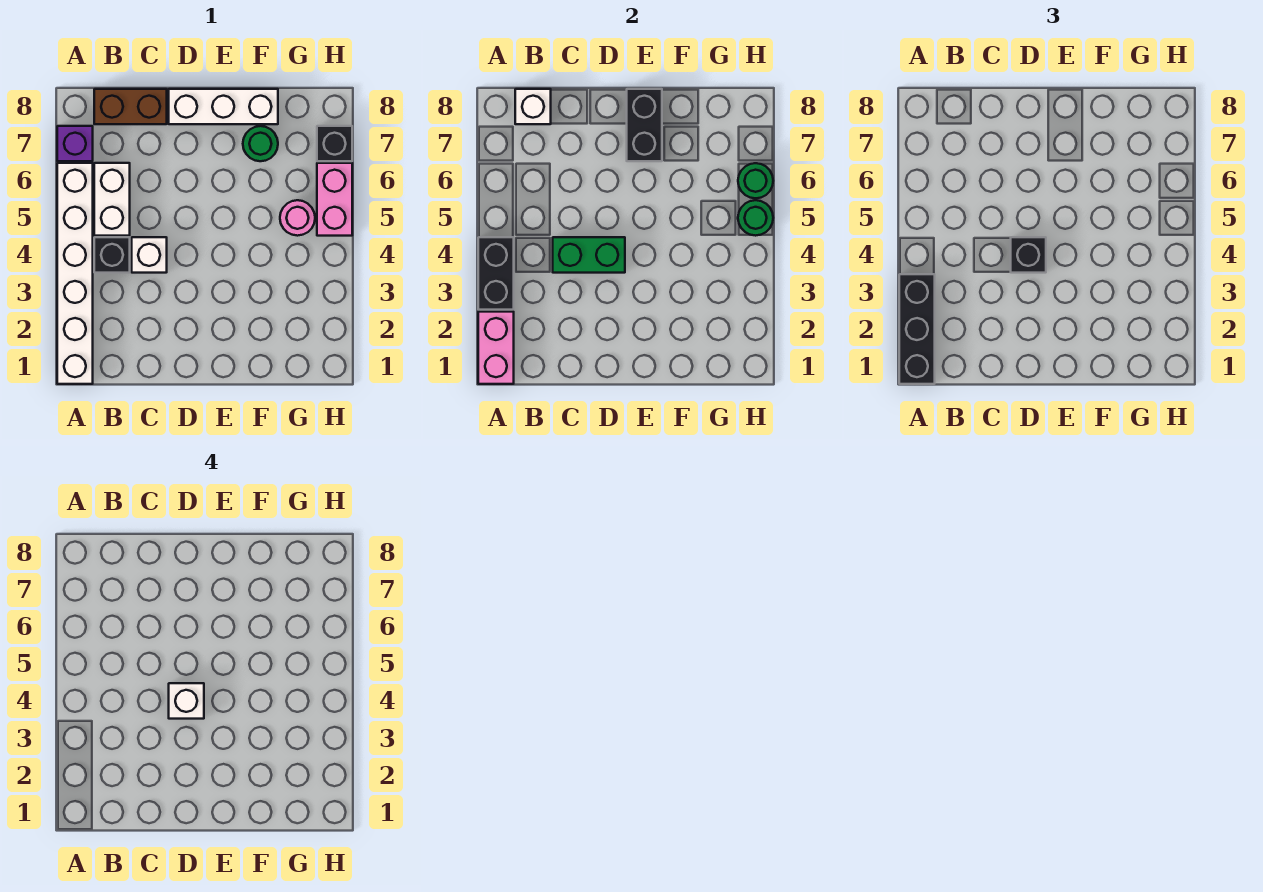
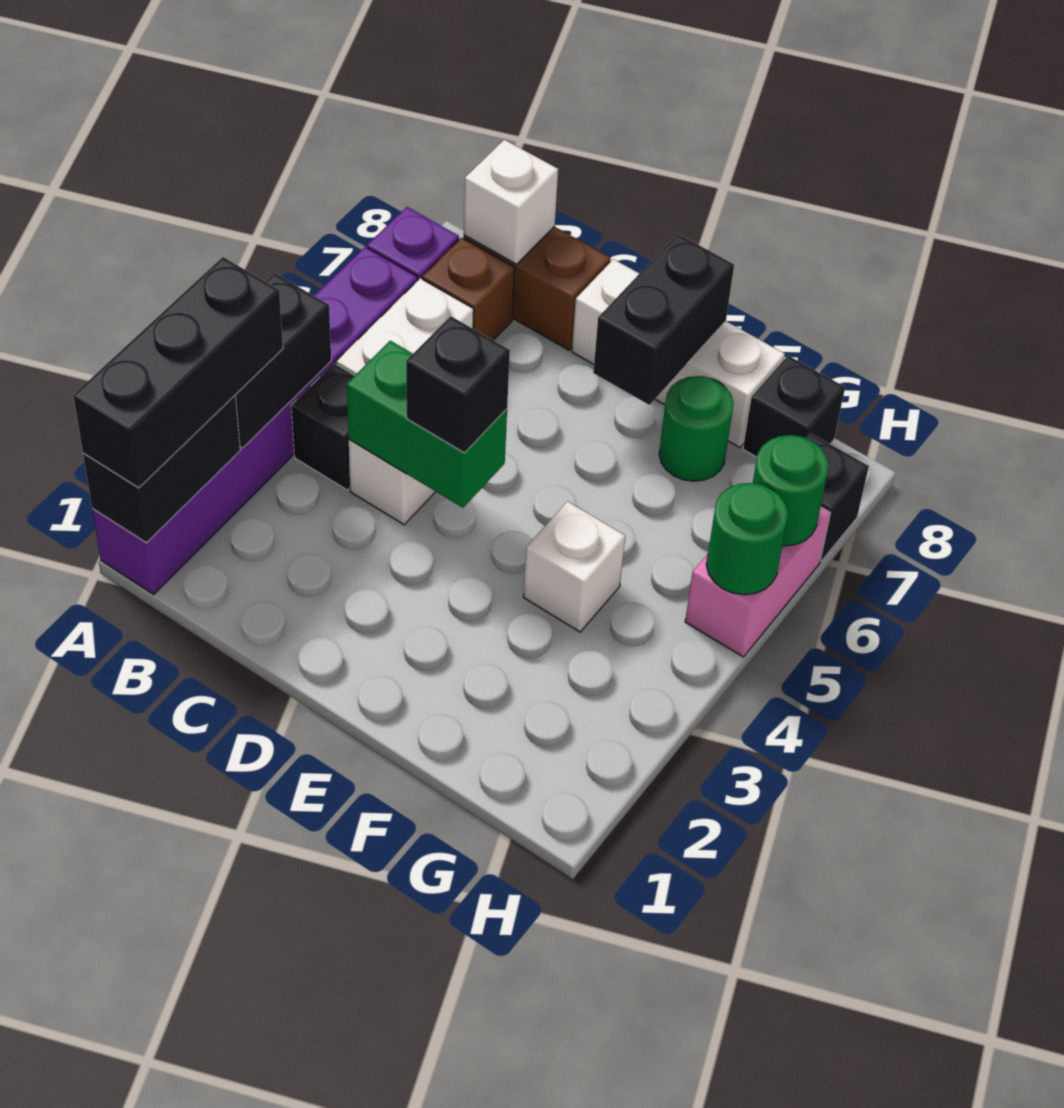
white brick A1:A6 level 1 -> purple brick A1:A6 level 1
pink brick A1:A2 level 2 -> black brick A1:A2 level 2
none -> brown brick B7 level 1
white brick D4 level 4 -> white brick F4 level 1
pink round brick G5 level 1 -> none
none -> black brick G8 level 1

